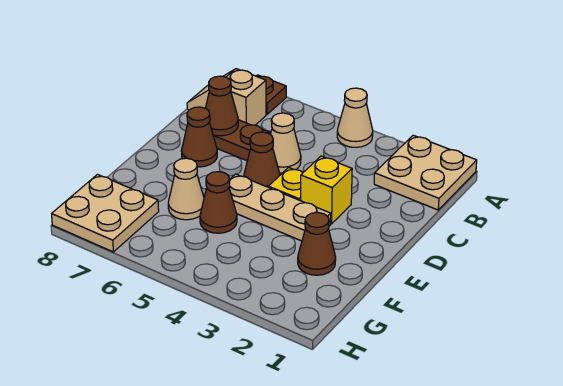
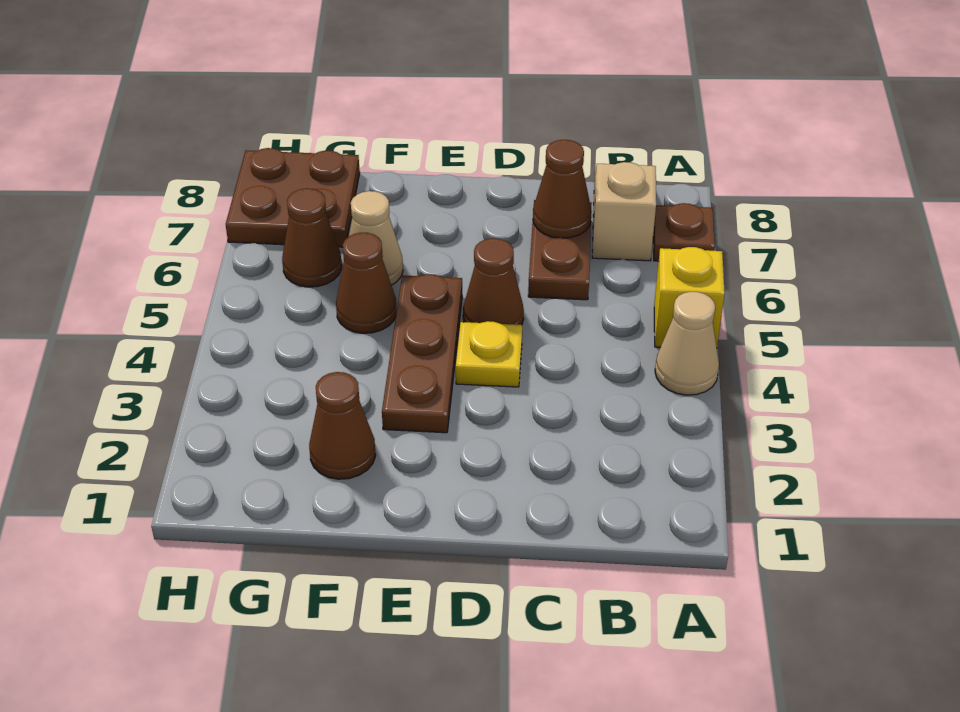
tan plate A1:B2 level 1 -> none
tan cone C5 level 1 -> none
yellow brick D3 level 1 -> yellow brick A5 level 1
brown cone D7 level 1 -> brown cone G6 level 1
tan plate E3:E5 level 1 -> brown plate E3:E5 level 1
tan plate G7:H8 level 1 -> brown plate G7:H8 level 1

